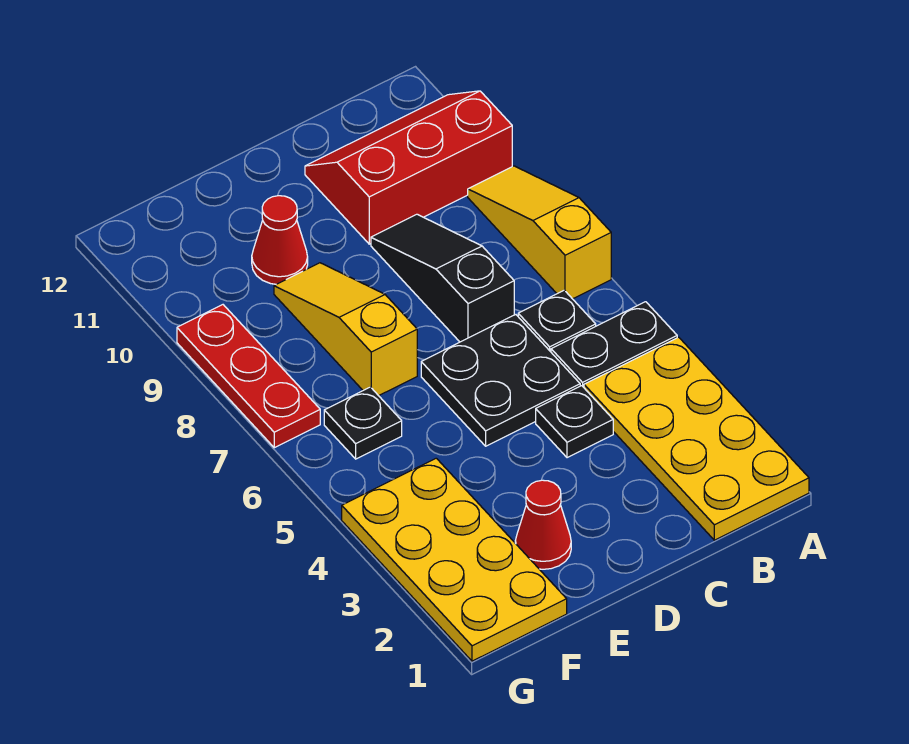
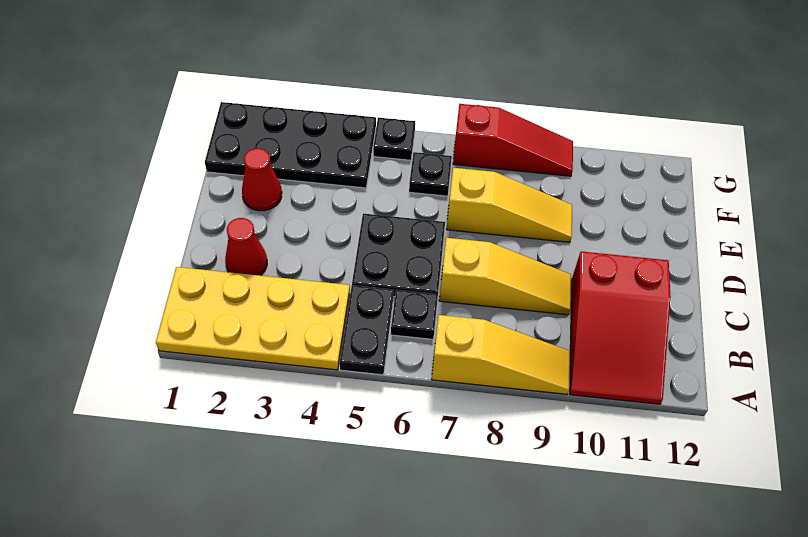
red slope A10:C11 level 1 top 10 -> red slope A10:C11 level 1 top C
black plate C4 level 1 -> black plate G5 level 1
black slope C7:C9 level 1 top 7 -> yellow slope C7:C9 level 1 top 7
red cone E10 level 1 -> red cone C2 level 1
yellow plate F1:G4 level 1 -> black plate F1:G4 level 1
red plate G7:G9 level 1 -> red slope G7:G9 level 1 top 7

